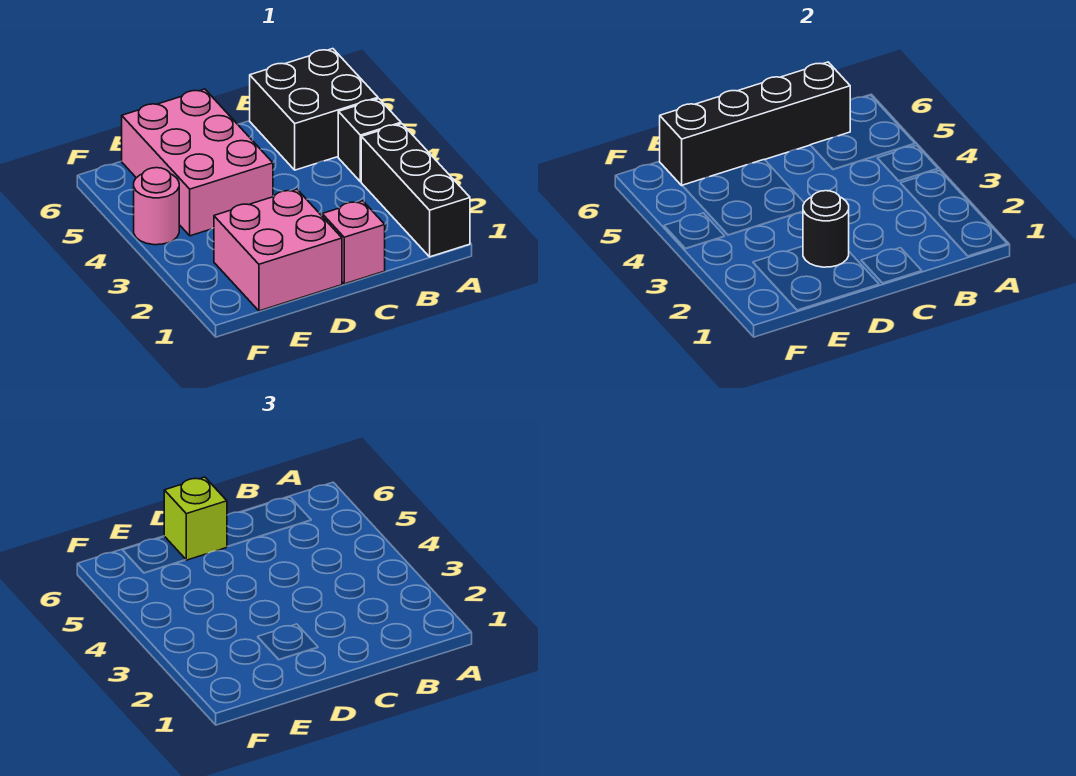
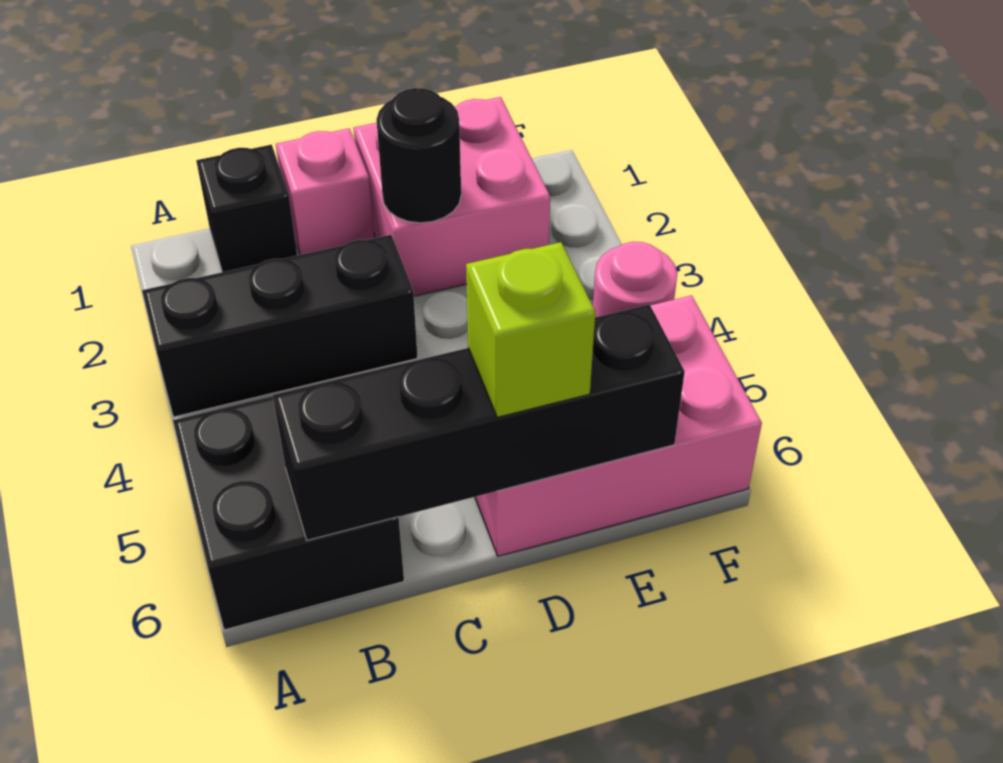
black brick A1:A3 level 1 -> black brick A3:C3 level 1
black brick A4 level 1 -> black brick B1 level 1
pink brick D4:E6 level 1 -> pink brick D5:F6 level 1

